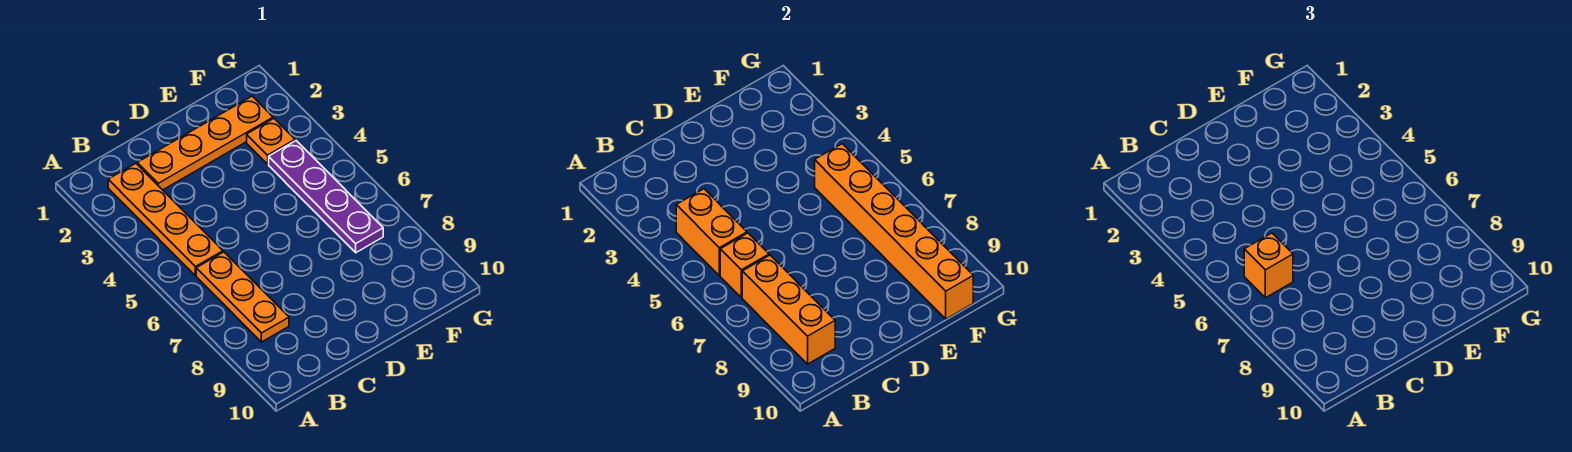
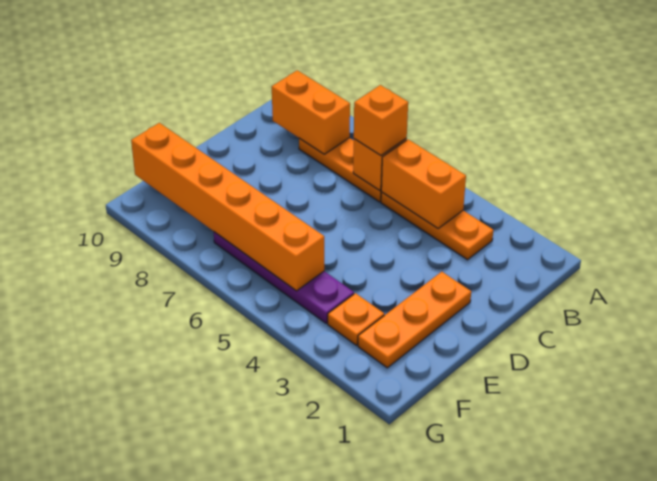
orange plate B2:B5 level 1 -> orange plate B3:B5 level 1
orange brick B7:B9 level 2 -> orange brick B8:B9 level 2
orange plate C2:F2 level 1 -> orange plate D2:F2 level 1

